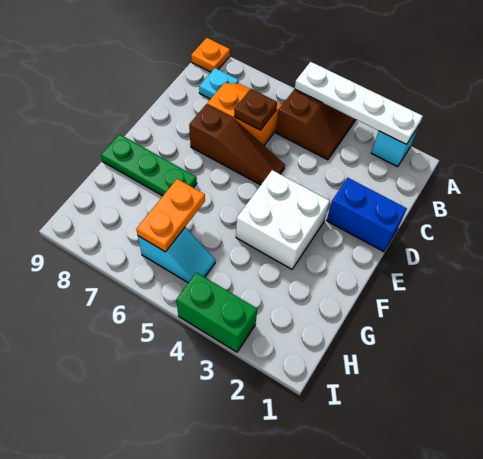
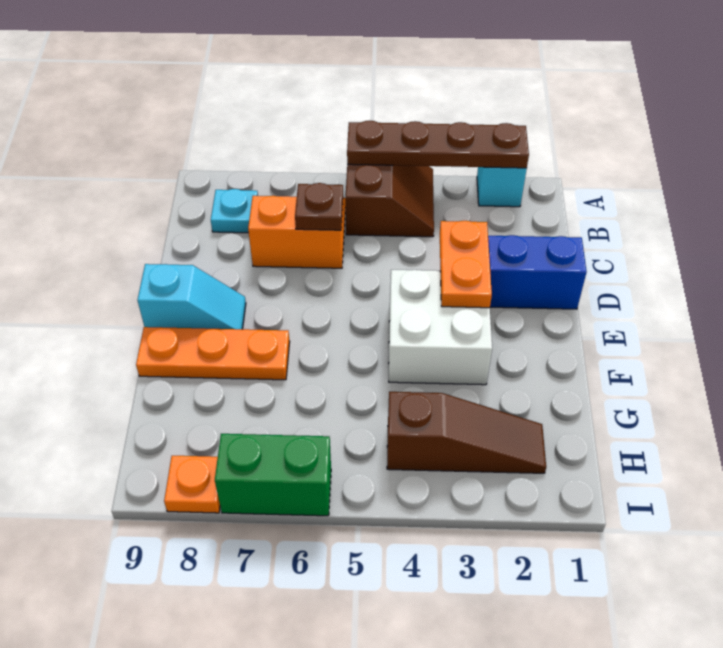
white plate A2:A5 level 2 -> brown plate A2:A5 level 2
orange plate A9 level 1 -> orange plate I8 level 1
brown slope D5:D7 level 1 top 7 -> brown slope H2:H4 level 1 top 4
green plate F7:F9 level 1 -> orange plate F7:F9 level 1
orange plate G6:H6 level 2 -> orange plate D3:E3 level 2
cyan slope H5:H6 level 1 top 6 -> cyan slope E8:E9 level 1 top 9
green brick I3:I4 level 1 -> green brick I6:I7 level 1

